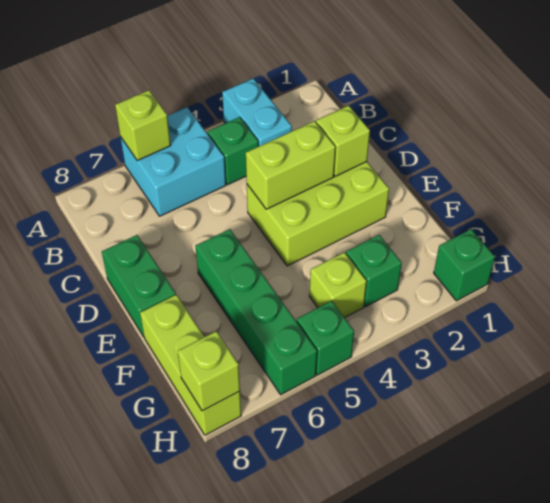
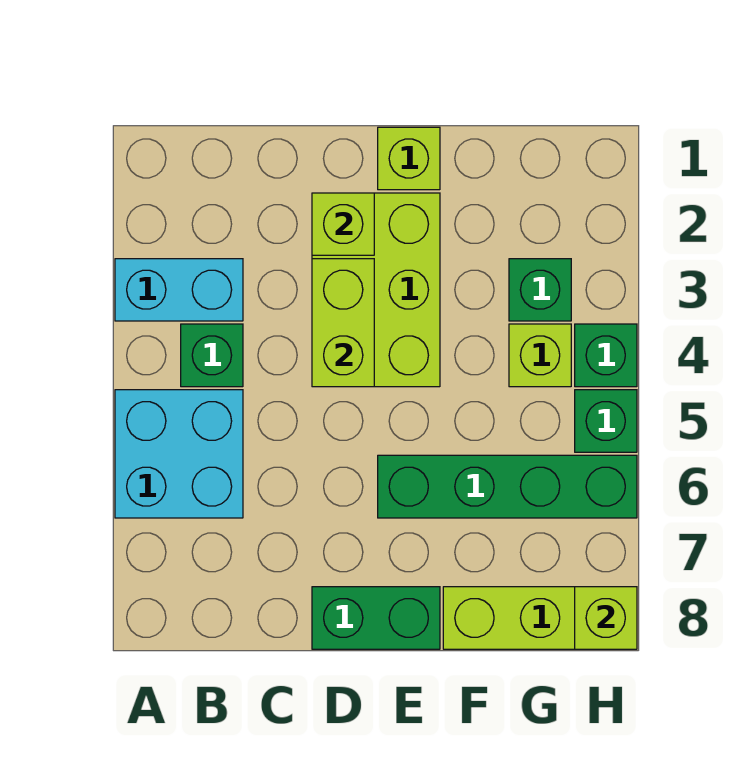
lime brick A6 level 2 -> lime brick E1 level 1
green brick H1 level 1 -> green brick H4 level 1

